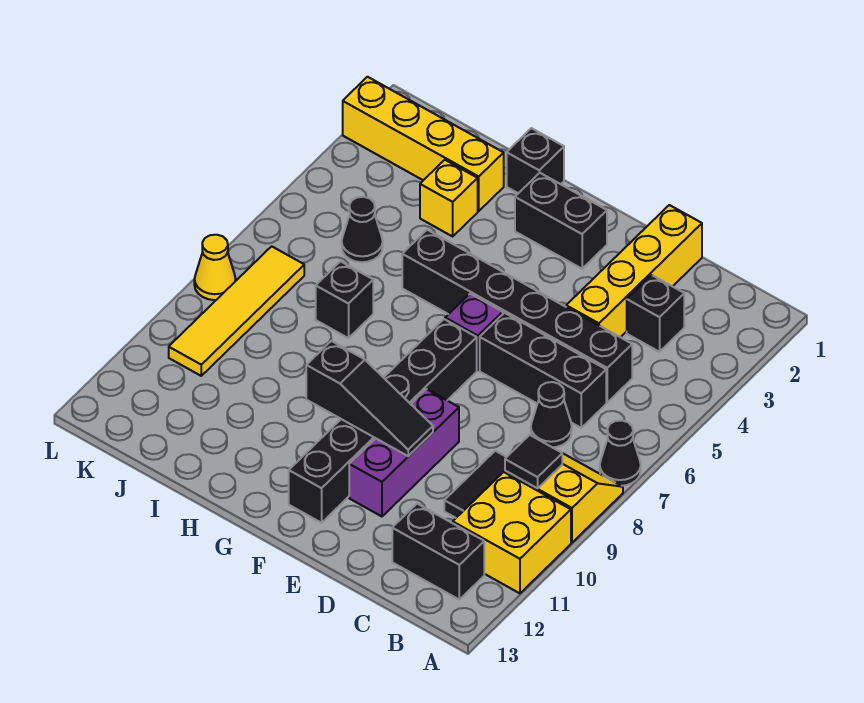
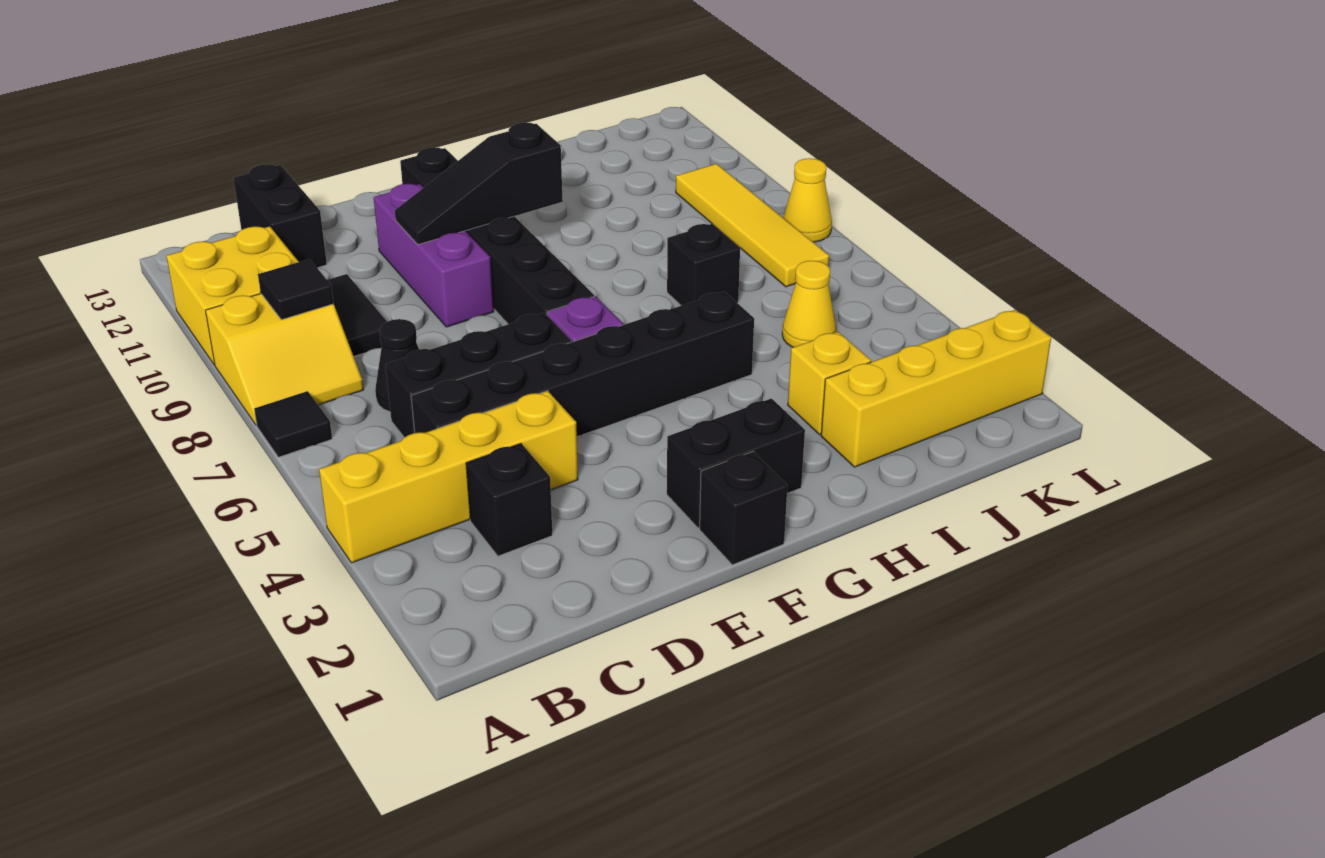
black cone A7 level 1 -> black tile A7 level 1
black brick B12:C12 level 1 -> black brick C12:C13 level 1
yellow brick D1:D4 level 1 -> yellow brick A4:D4 level 1
black brick H1 level 1 -> black brick F1 level 1
black cone J5 level 1 -> yellow cone J5 level 1

